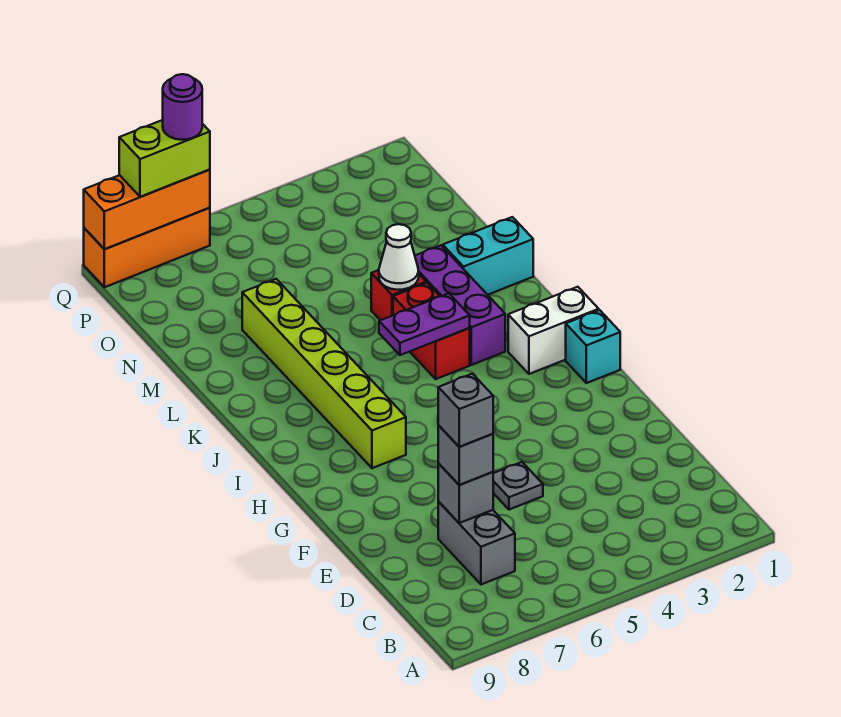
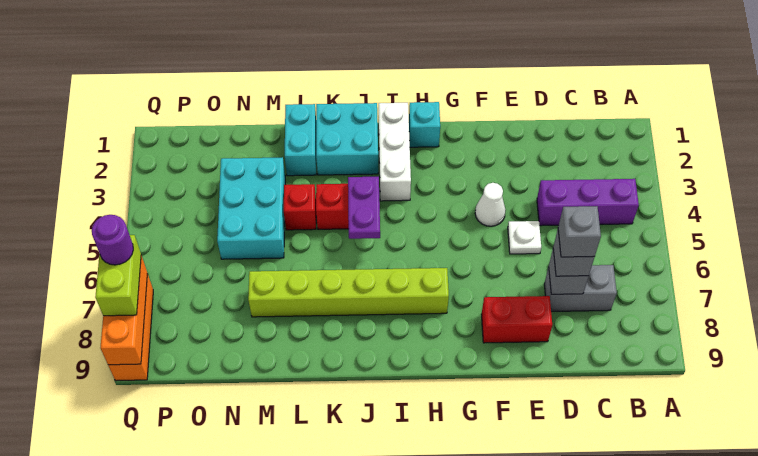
grey plate E5 level 1 -> white plate E5 level 1
none -> red brick E8:F8 level 1
white brick I1:I2 level 1 -> white brick I1:I3 level 1
none -> cyan brick J1:K2 level 1
purple brick J3:L3 level 1 -> purple brick B4:D4 level 1
white cone L4 level 2 -> white cone F4 level 1
none -> cyan brick M3:N5 level 1

